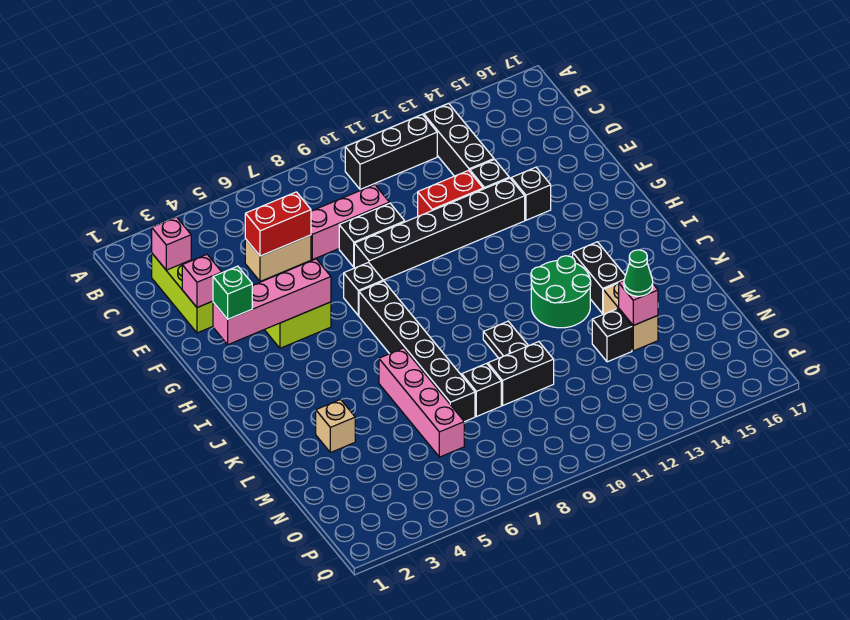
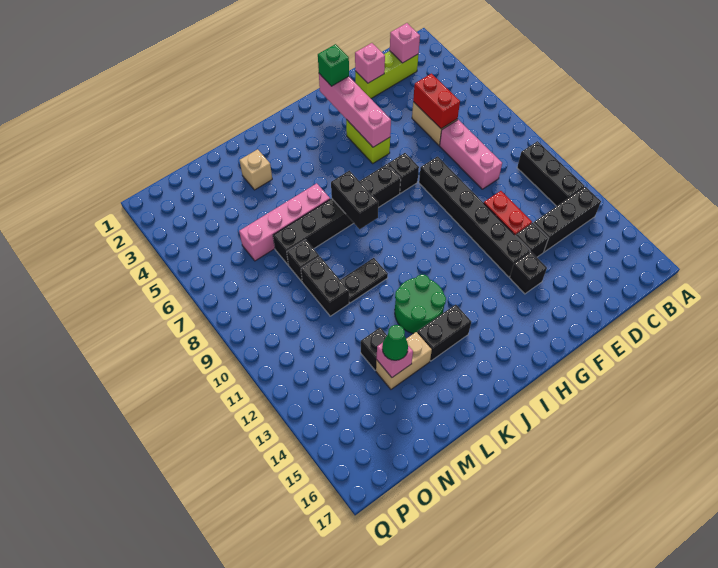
black brick E8:E9 level 1 -> black brick J7:J8 level 2

